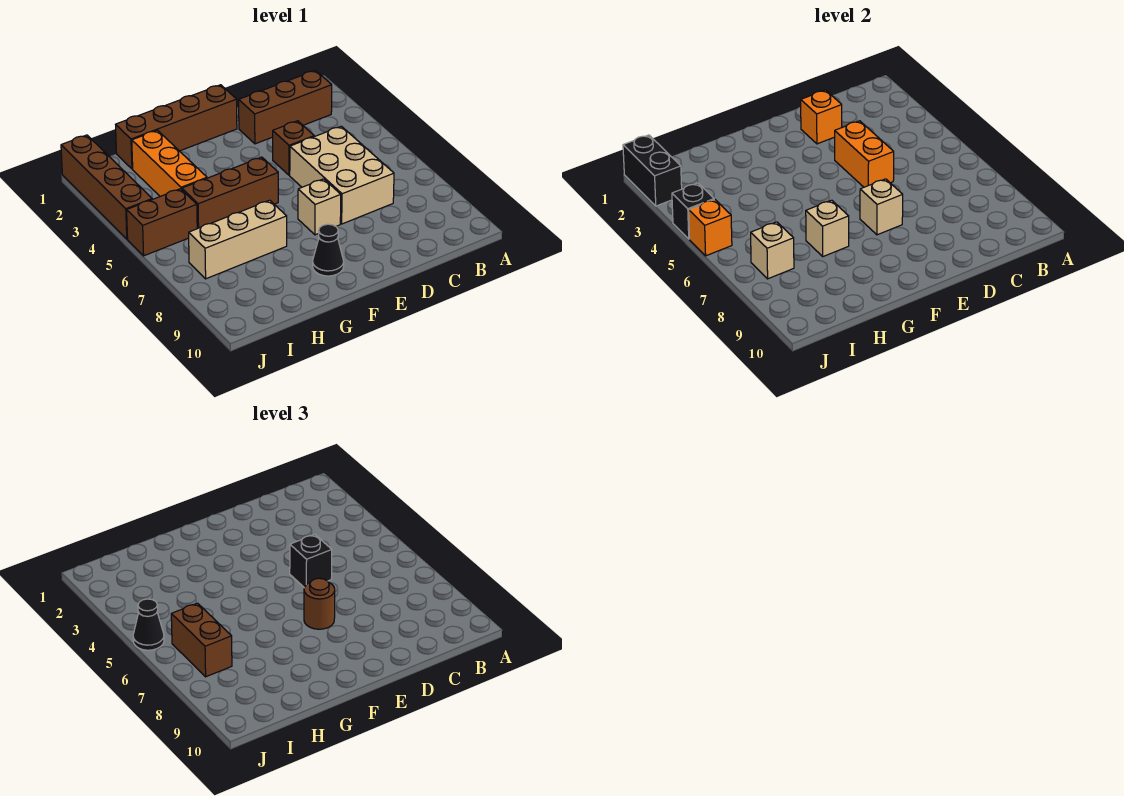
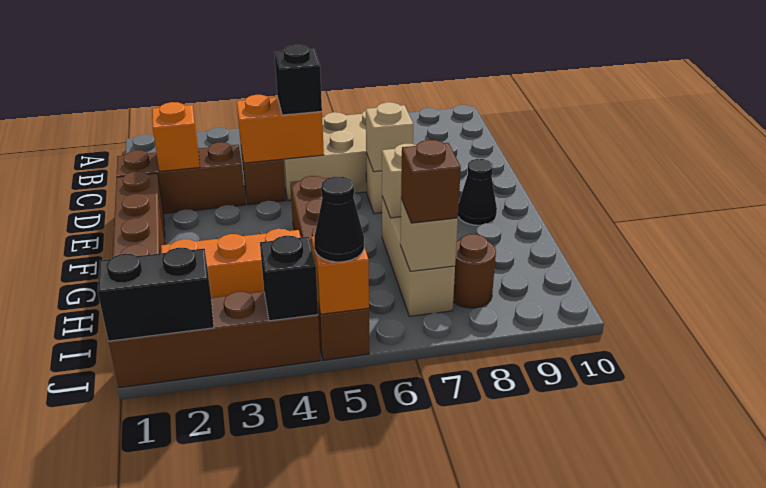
brown brick B2:D2 level 1 -> brown brick D1:D3 level 1
brown round brick E7 level 3 -> brown round brick I8 level 1
brown brick I6:I7 level 3 -> brown brick I7 level 3

